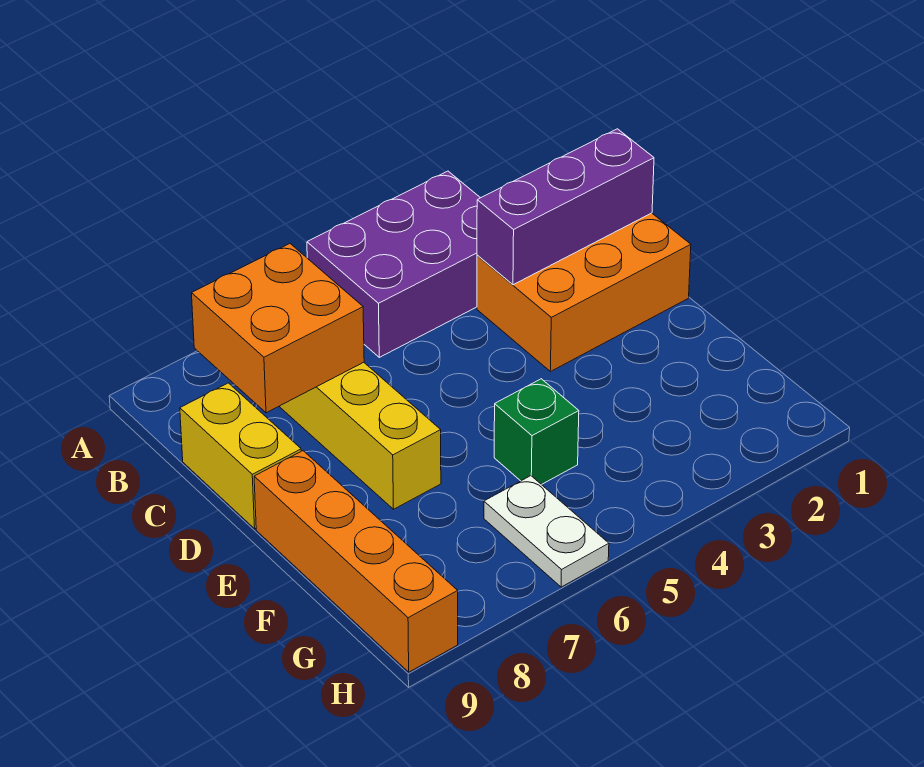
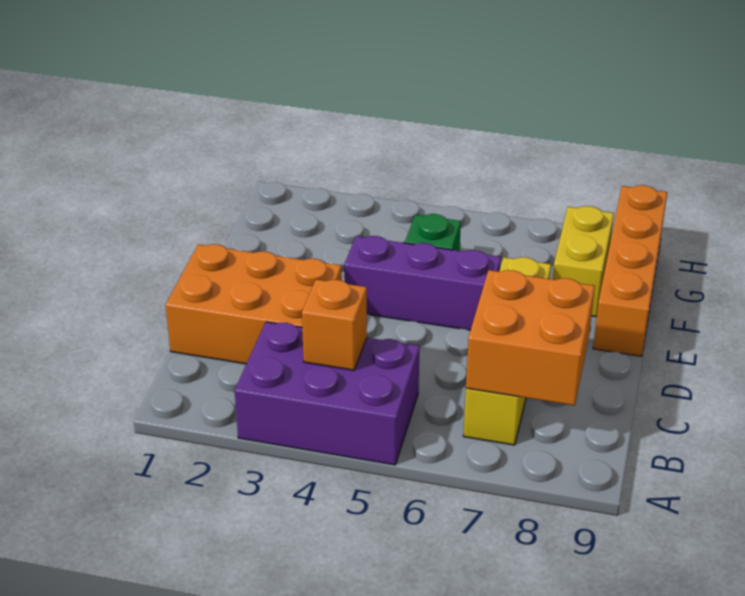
none -> orange brick B4 level 2
purple brick C1:C3 level 2 -> purple brick E4:E6 level 1
yellow brick C9:D9 level 1 -> yellow brick F8:G8 level 1
white plate G6:H6 level 1 -> none

